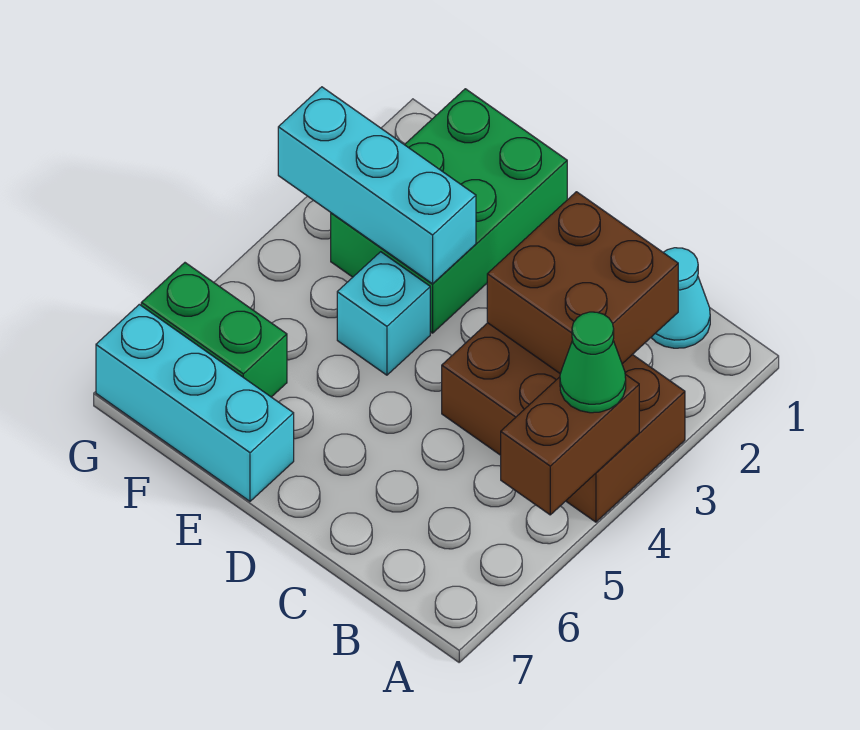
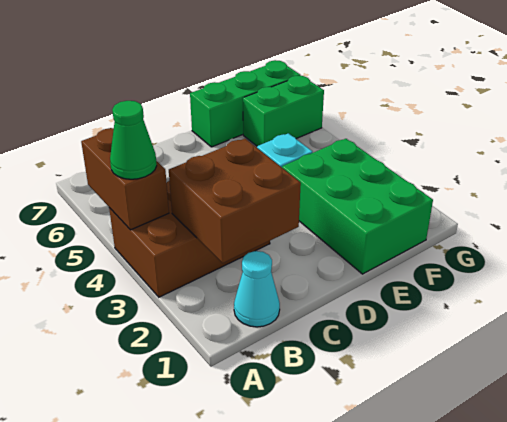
cyan brick E3:G3 level 2 -> none
cyan brick E7:G7 level 1 -> green brick E7:G7 level 1

